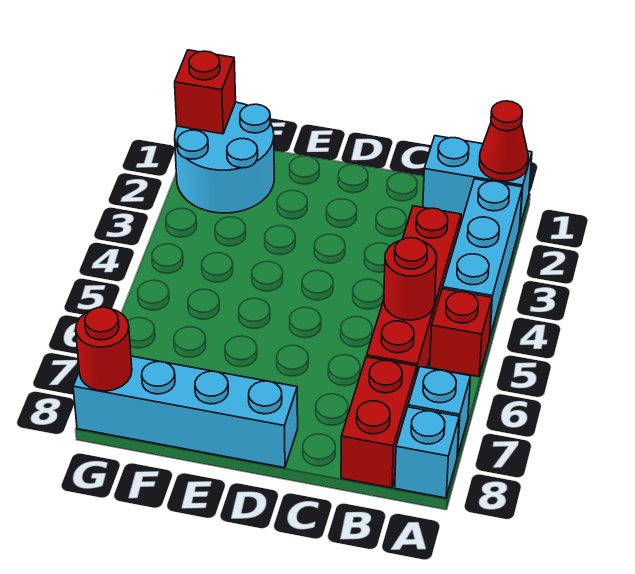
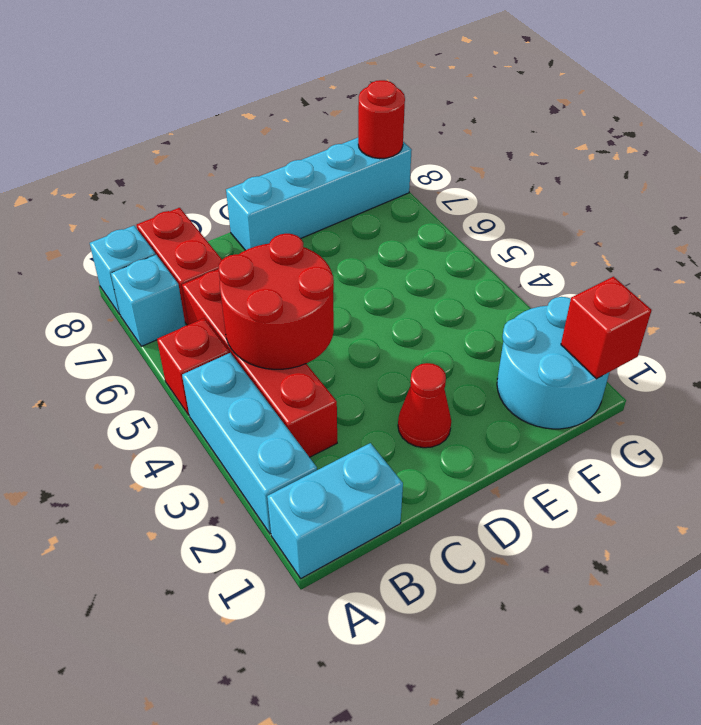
red cone A1 level 2 -> red cone D2 level 1
red round brick B5 level 2 -> red round brick B4:C5 level 2

